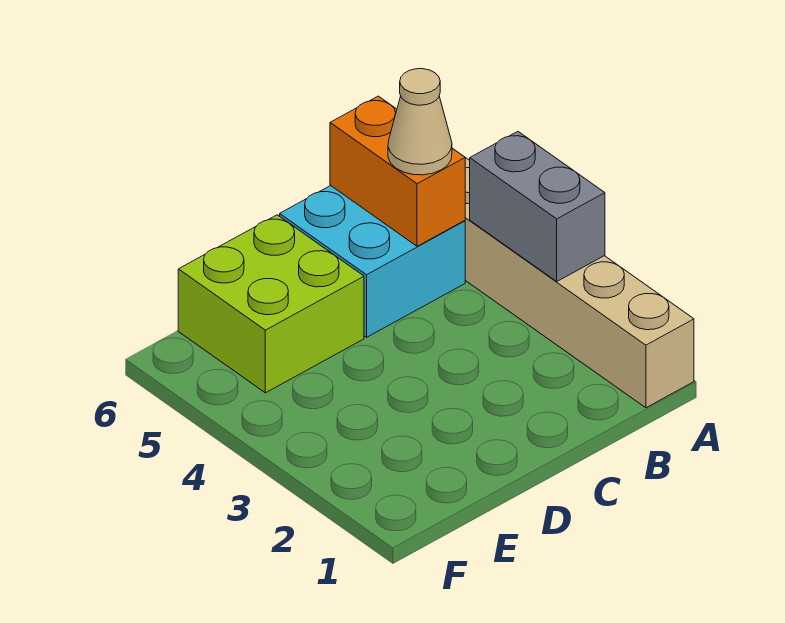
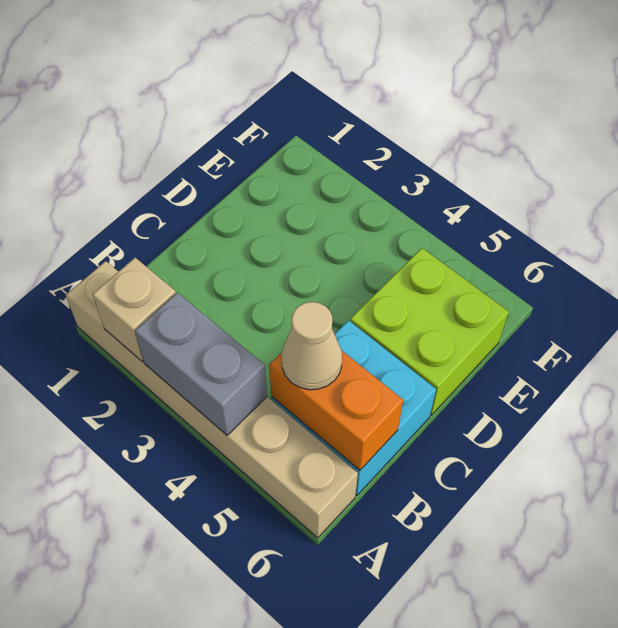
none -> tan brick A2 level 2

